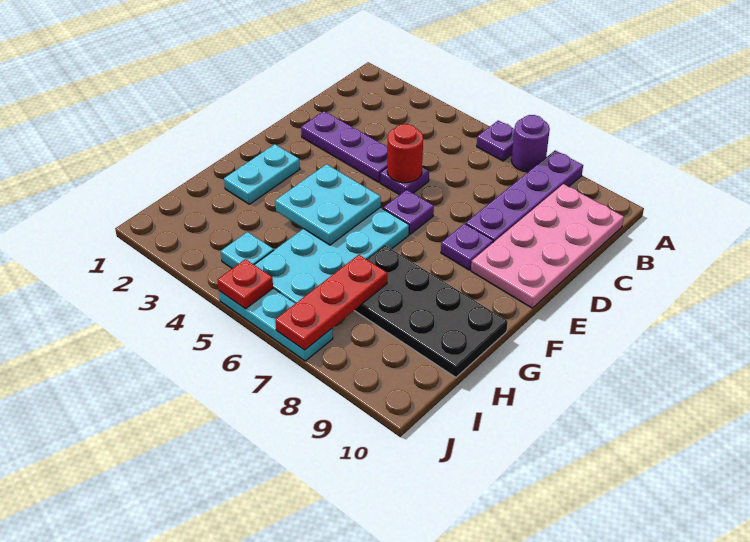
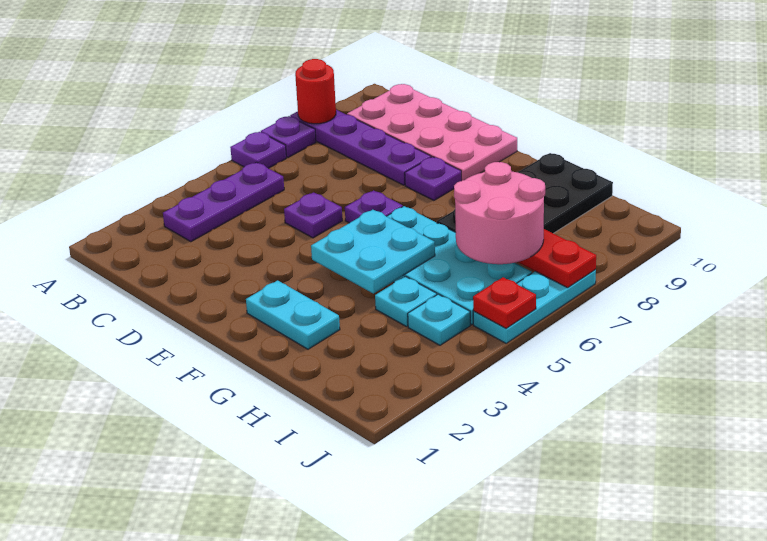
purple round brick A7 level 1 -> purple plate A7 level 1
purple plate D2:D4 level 1 -> purple plate B3:B5 level 1
red round brick D5 level 2 -> red round brick A8 level 2
none -> cyan plate H4 level 1
none -> pink round brick H6:I7 level 3

